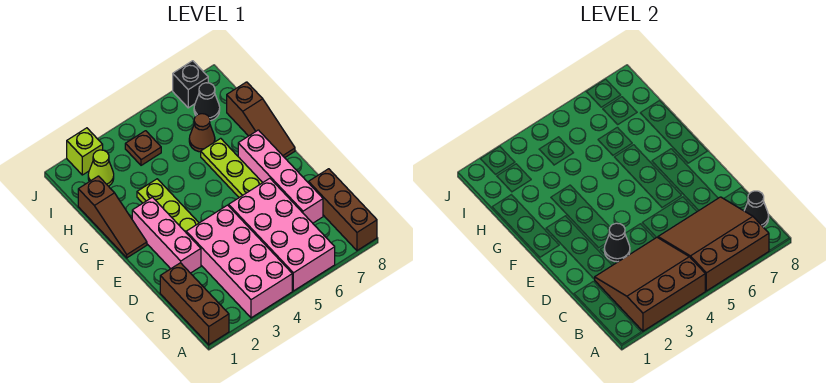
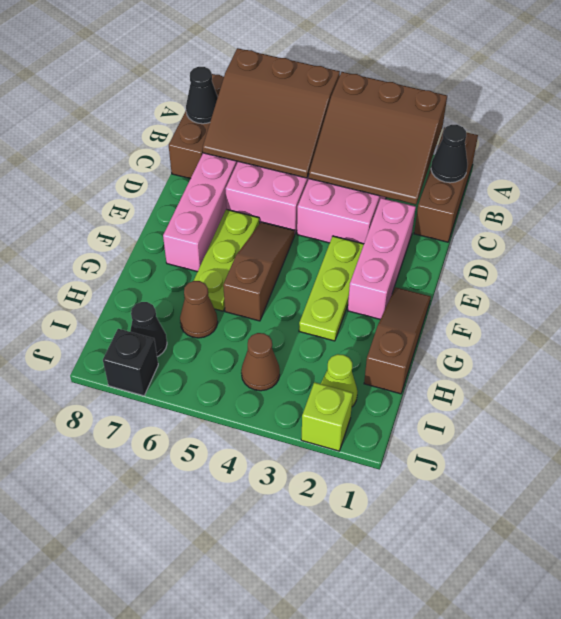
black cone D3 level 2 -> black cone B1 level 2
brown slope F8:H8 level 1 top H -> brown slope E5:G5 level 1 top G
brown plate I4 level 1 -> brown cone I4 level 1

